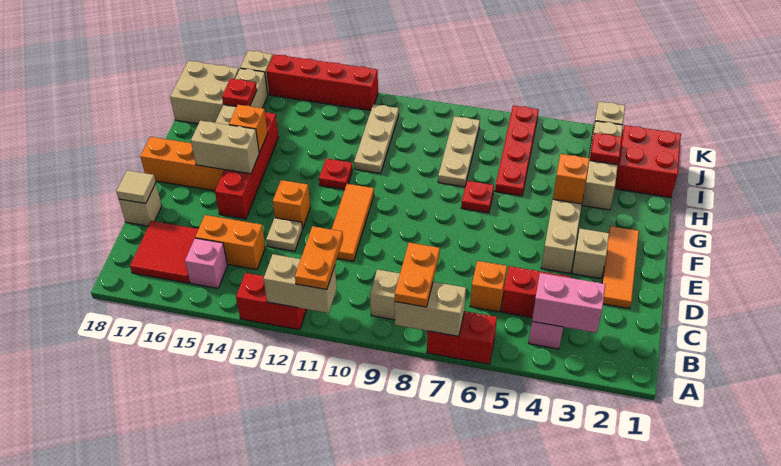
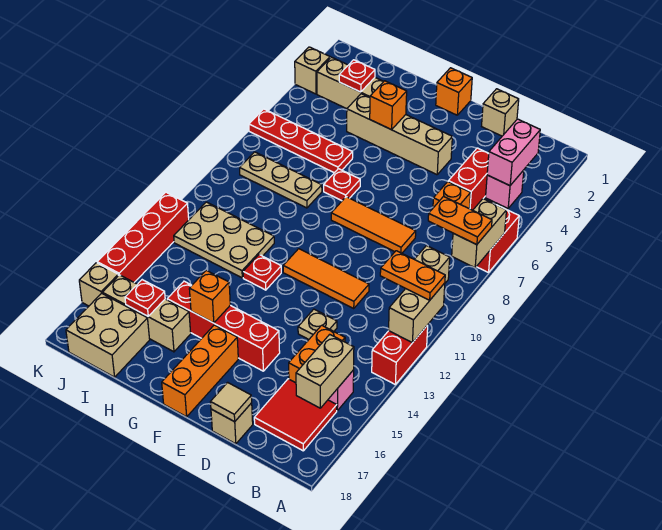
orange tile D2:F2 level 1 -> orange tile D8:F8 level 1
tan brick E3 level 1 -> tan brick D1 level 1
orange brick E13 level 1 -> orange brick F1 level 1
tan brick F15:F16 level 2 -> tan brick B15:B16 level 2
tan plate H11:J11 level 1 -> tan plate H11:J12 level 1
red brick I1:J2 level 1 -> none

